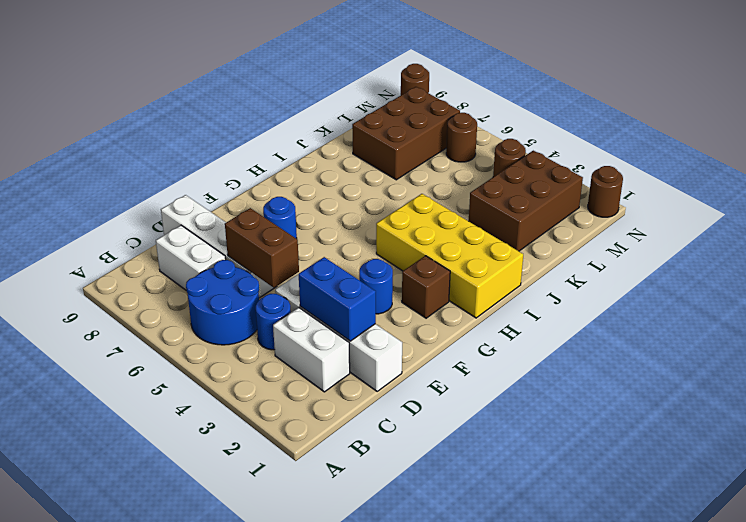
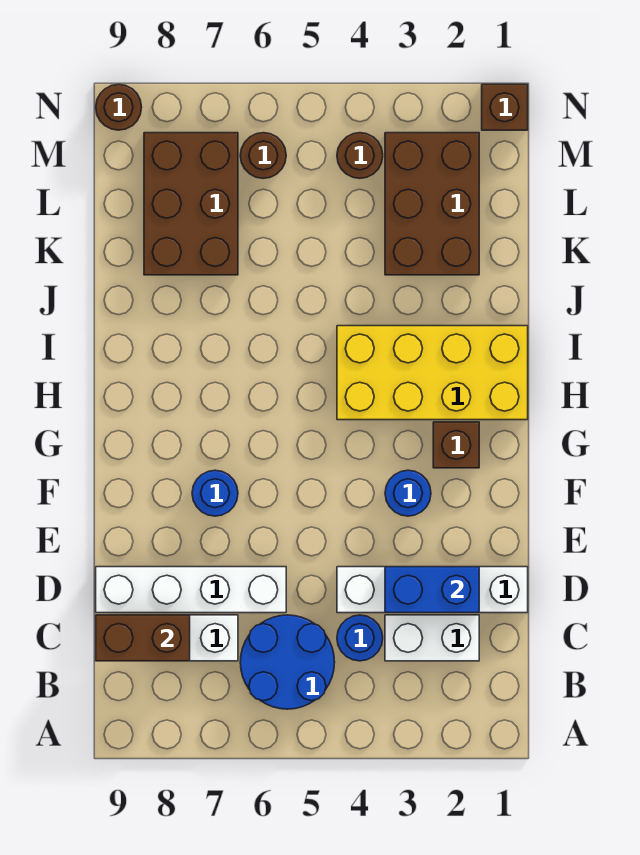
brown brick D5:D6 level 2 -> brown brick C8:C9 level 2
brown round brick N1 level 1 -> brown brick N1 level 1

